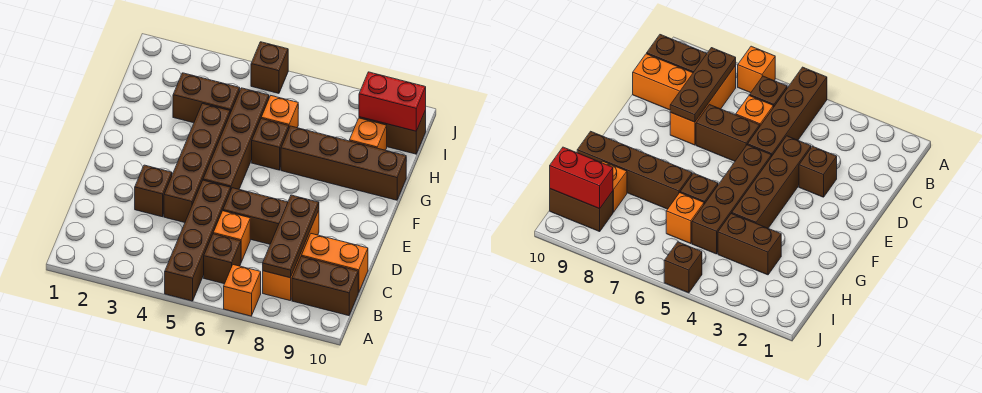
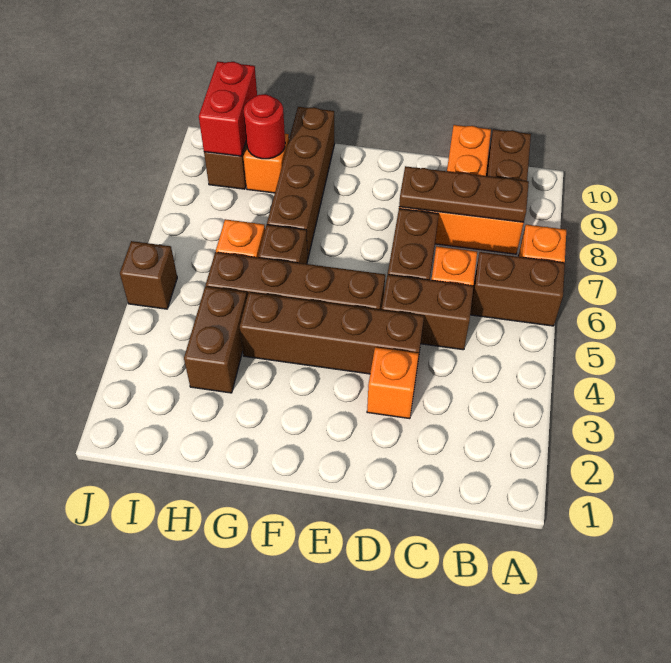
brown brick A5:D5 level 1 -> brown brick C5:D5 level 1
brown brick B6 level 1 -> brown brick A6:B6 level 1
brown brick D3 level 1 -> orange brick D3 level 1
none -> red round brick H9 level 2

